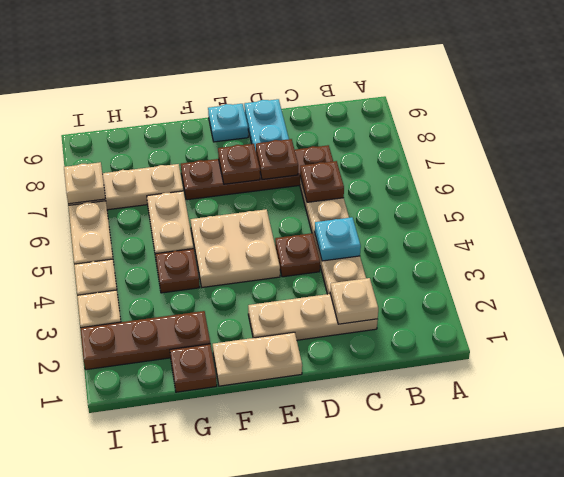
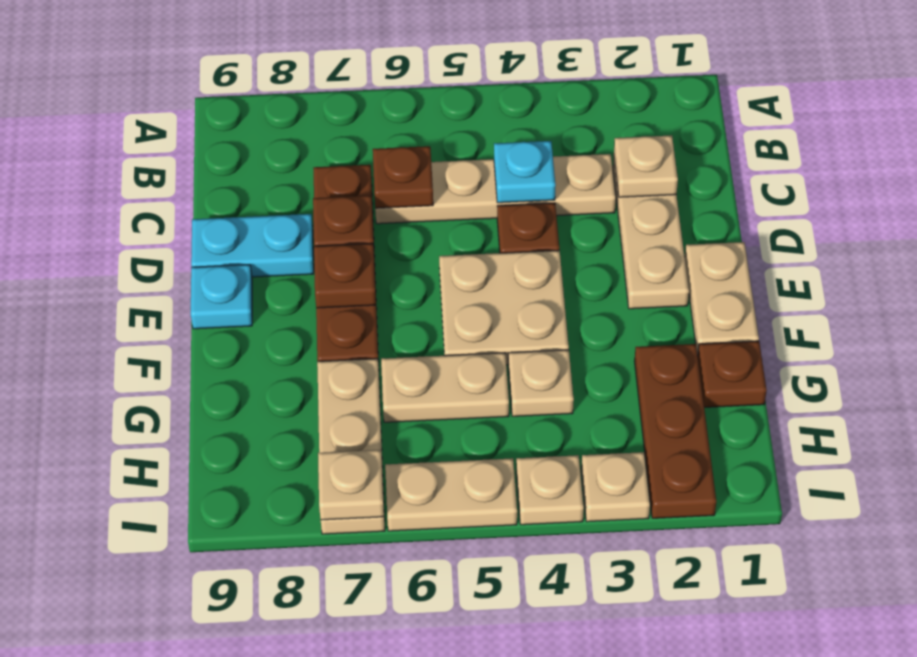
brown plate G4 level 1 -> tan plate G4 level 1

